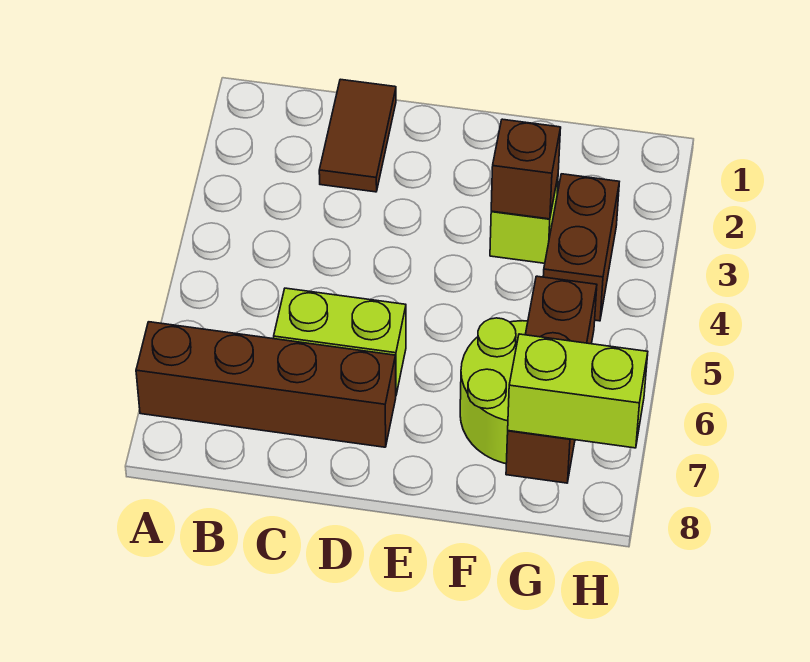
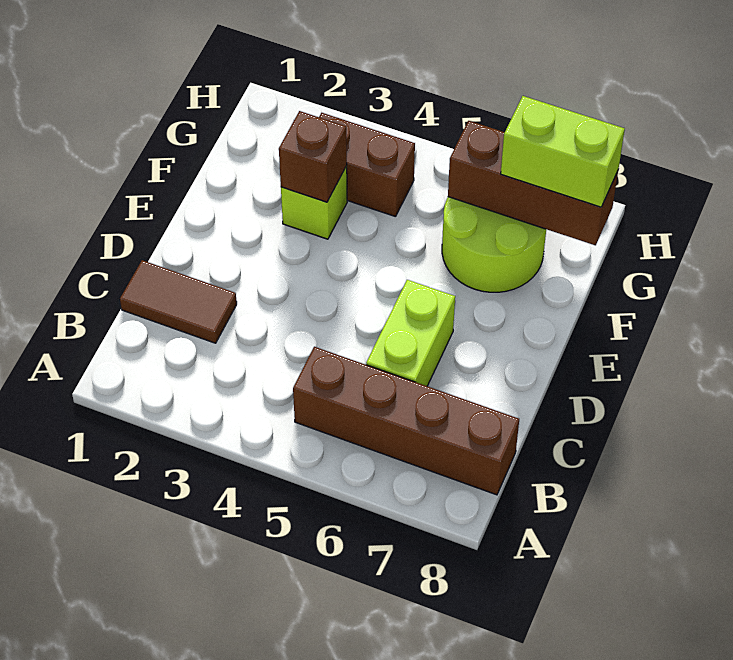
brown brick A7:D7 level 1 -> brown brick B5:B8 level 1
lime brick G8:H8 level 3 -> lime brick G7:G8 level 3

